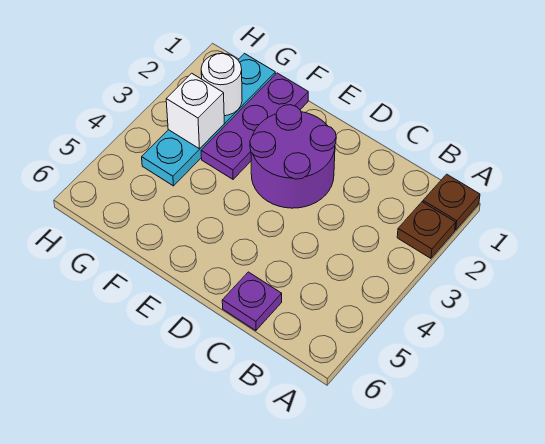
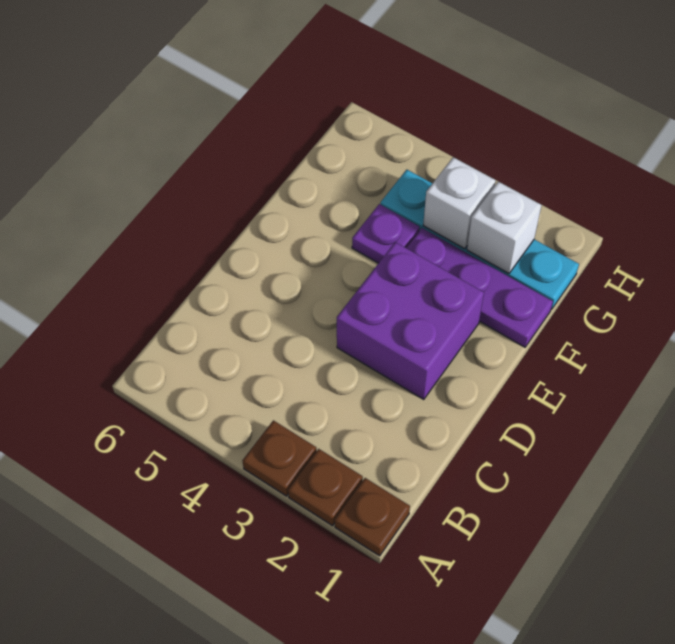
none -> brown plate A3 level 1
purple plate C6 level 1 -> purple plate F4 level 1
purple round brick D2:E3 level 1 -> purple brick D2:E3 level 1
white round brick G2 level 2 -> white brick G2 level 2

